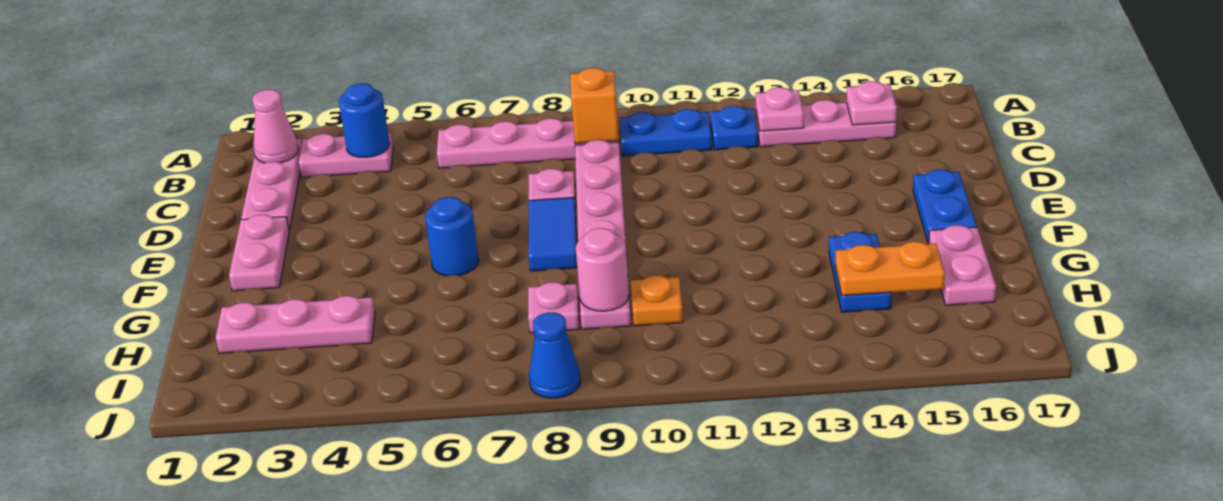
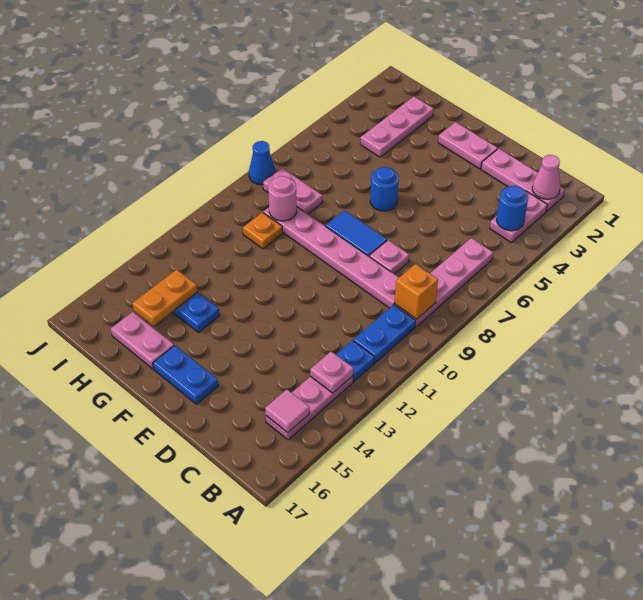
pink plate B15 level 2 -> pink tile B15 level 2
pink plate H8 level 1 -> pink plate H8:I8 level 1

